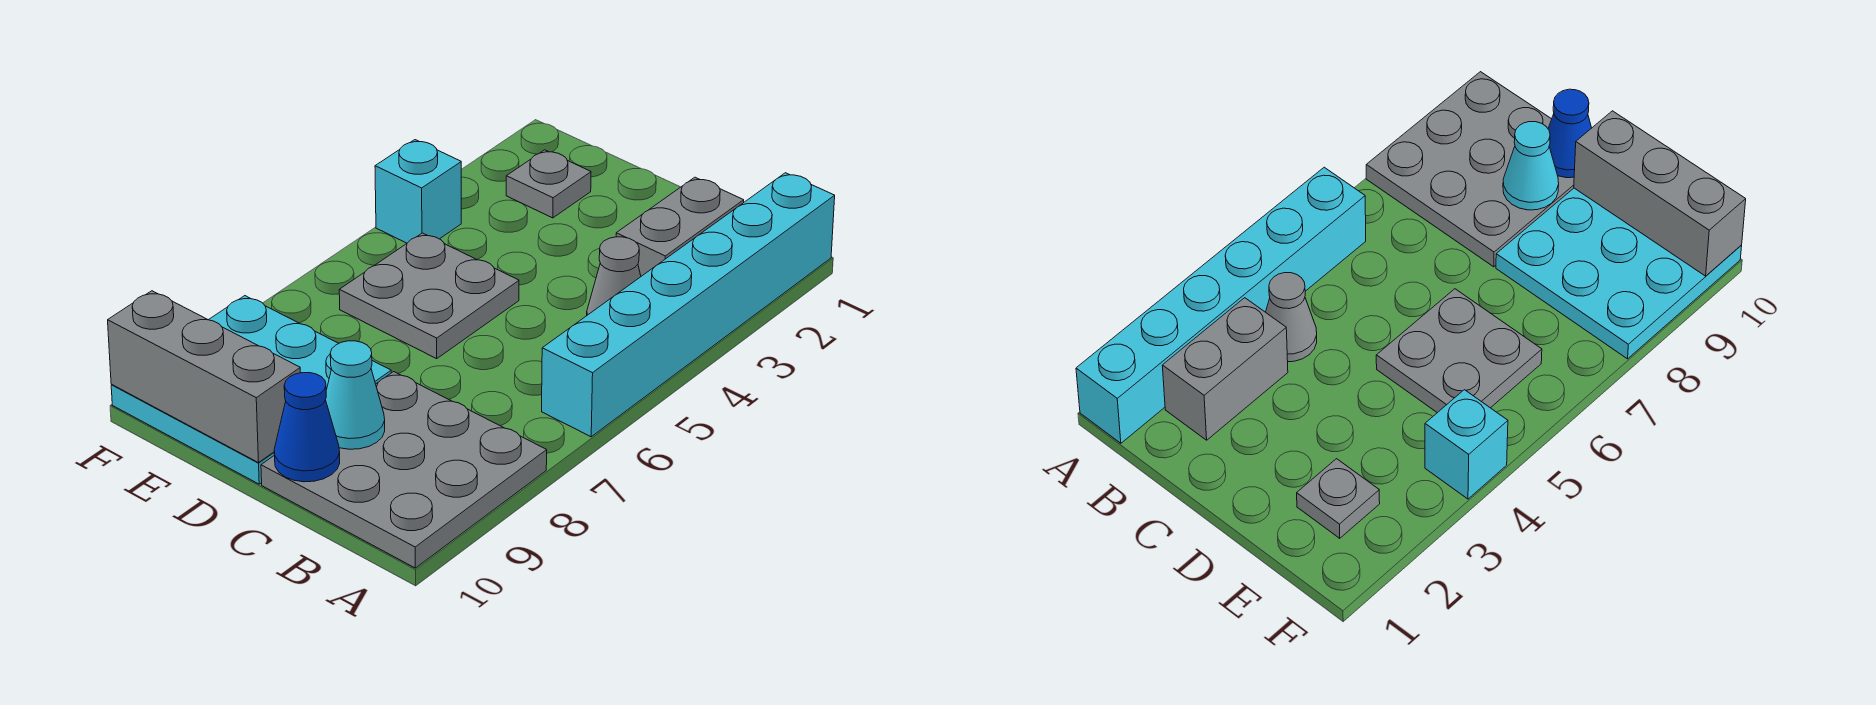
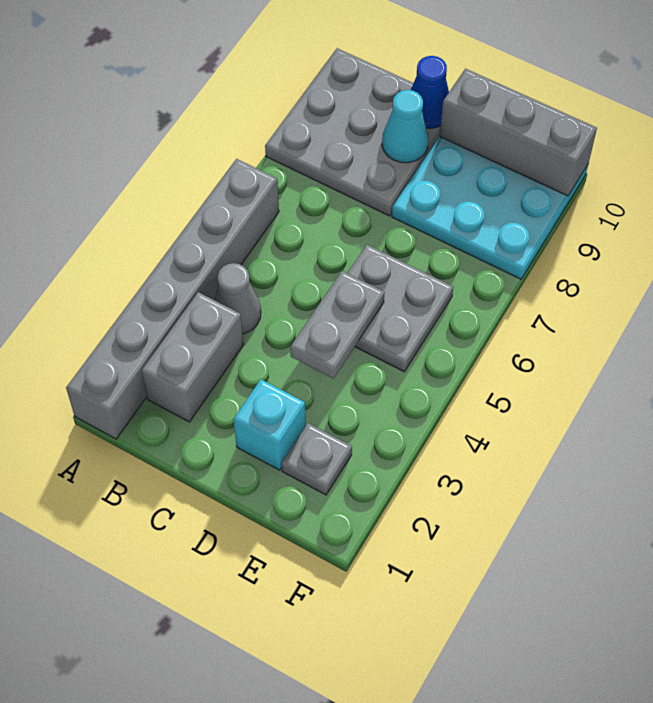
cyan brick A1:A6 level 1 -> grey brick A1:A6 level 1
none -> grey plate D4:D5 level 2
cyan brick F4 level 1 -> cyan brick D2 level 1

